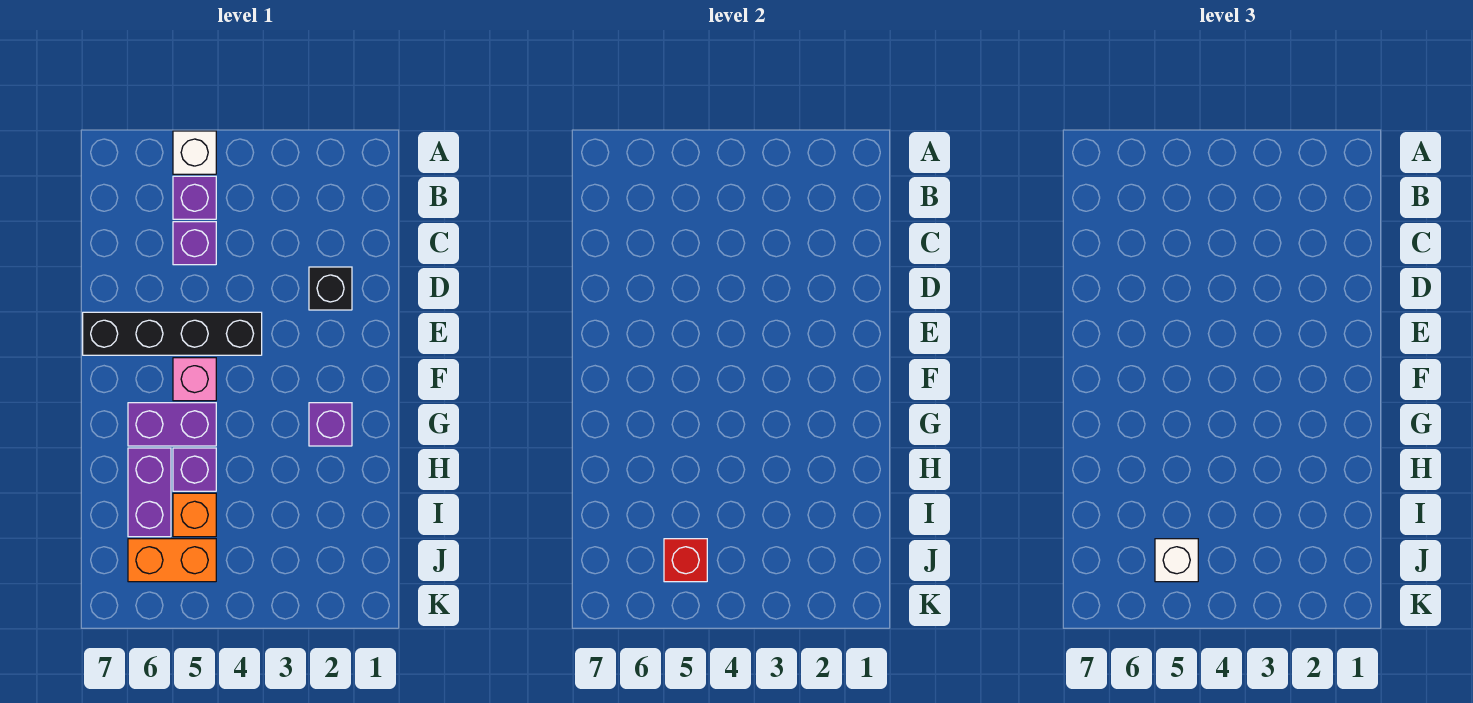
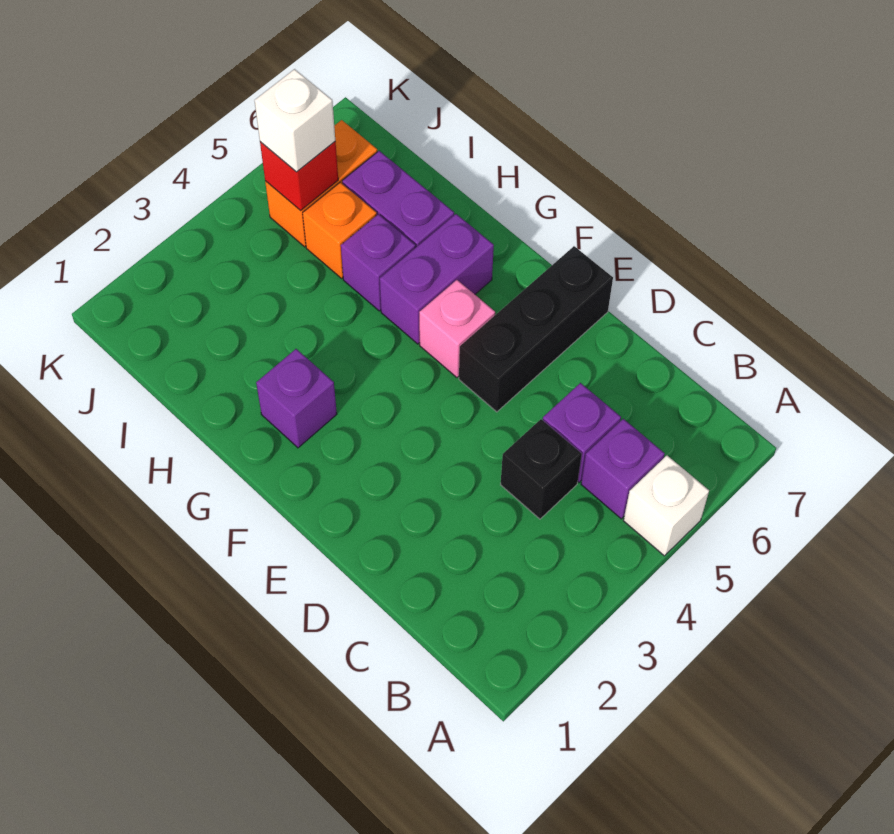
black brick D2 level 1 -> black brick C4 level 1
black brick E4:E7 level 1 -> black brick E5:E7 level 1

